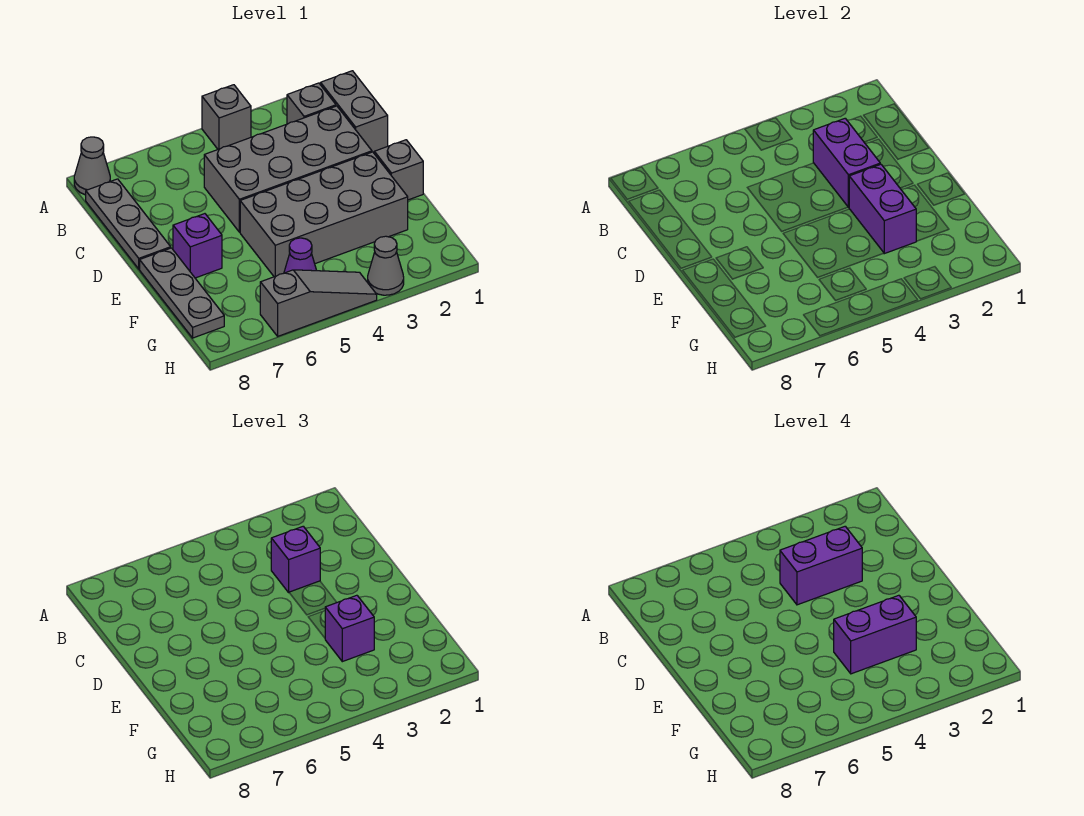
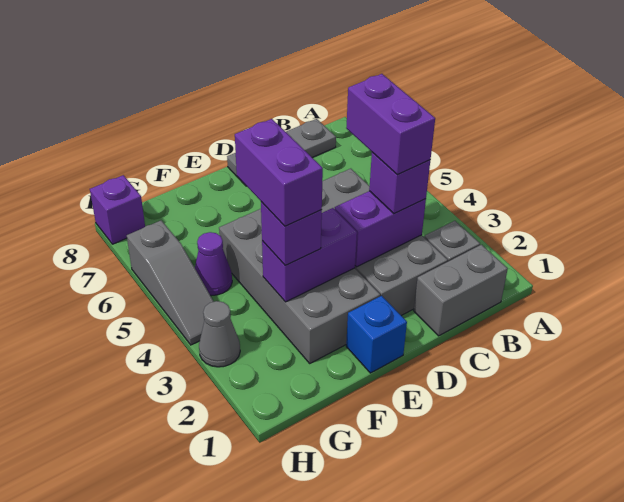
grey brick A4 level 1 -> none
grey cone A8 level 1 -> none
grey brick E1 level 1 -> blue brick E1 level 1
purple brick E7 level 1 -> purple brick H8 level 1
grey plate E8:G8 level 1 -> none

